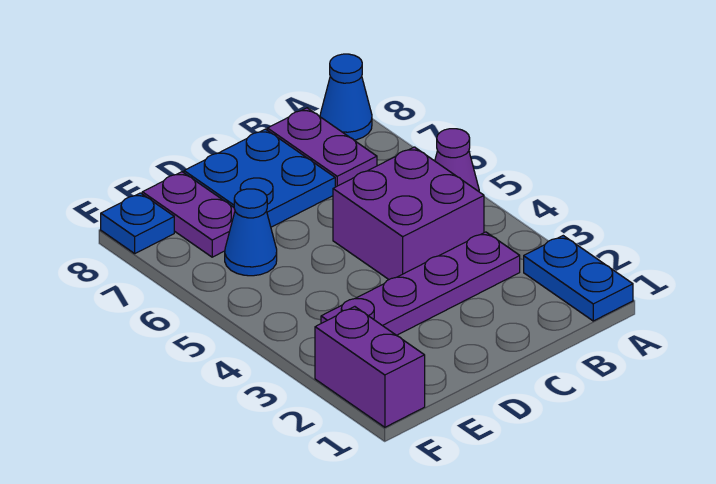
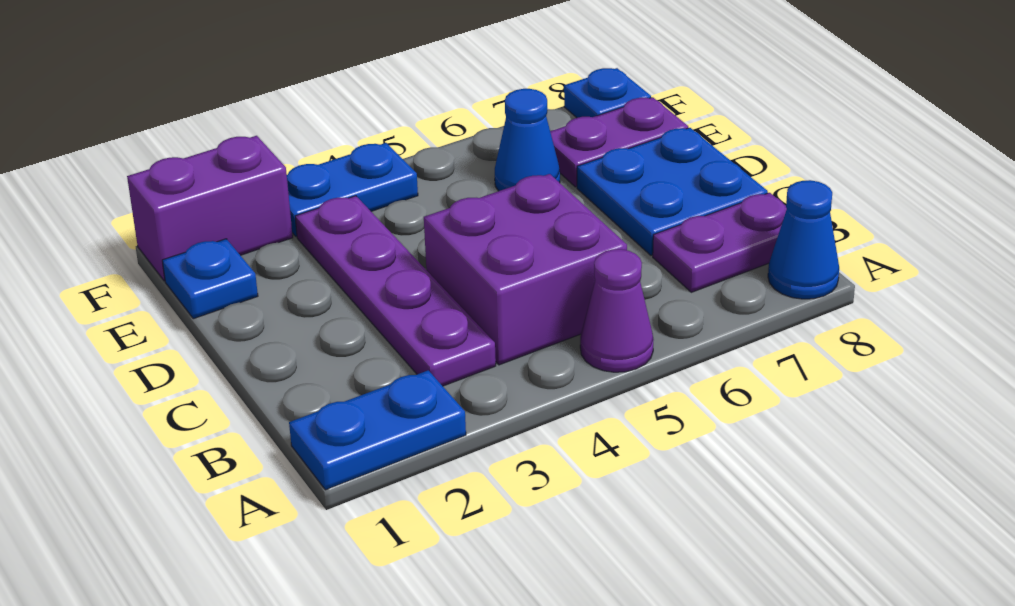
none -> blue plate E1 level 1
none -> blue plate F3:F4 level 1

